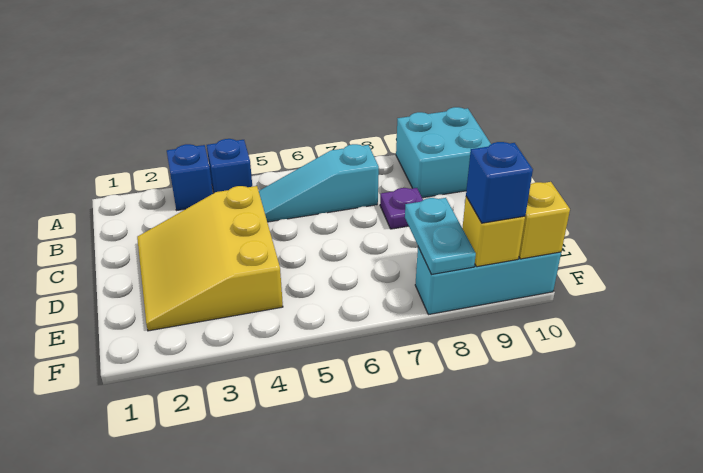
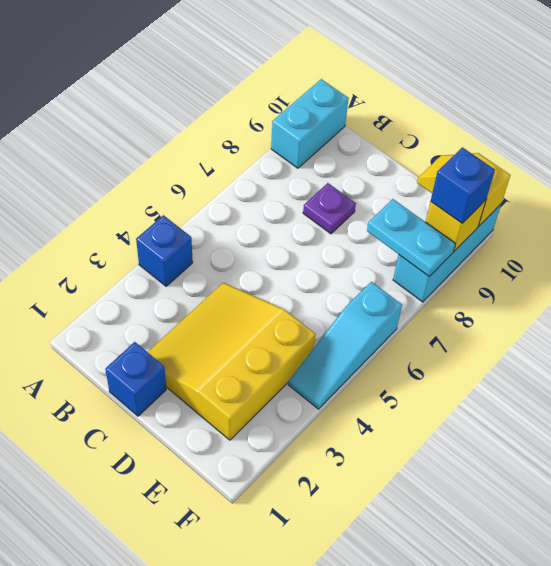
blue brick A3 level 1 -> blue brick C1 level 1
cyan brick A9:B10 level 1 -> cyan brick A9:A10 level 1
cyan slope B5:B7 level 1 top 7 -> cyan slope F4:F6 level 1 top 6
yellow slope C2:E4 level 1 top 4 -> yellow slope C2:E4 level 1 top E

